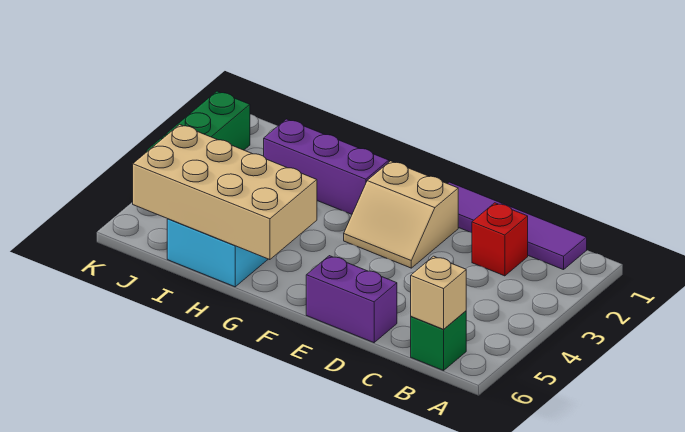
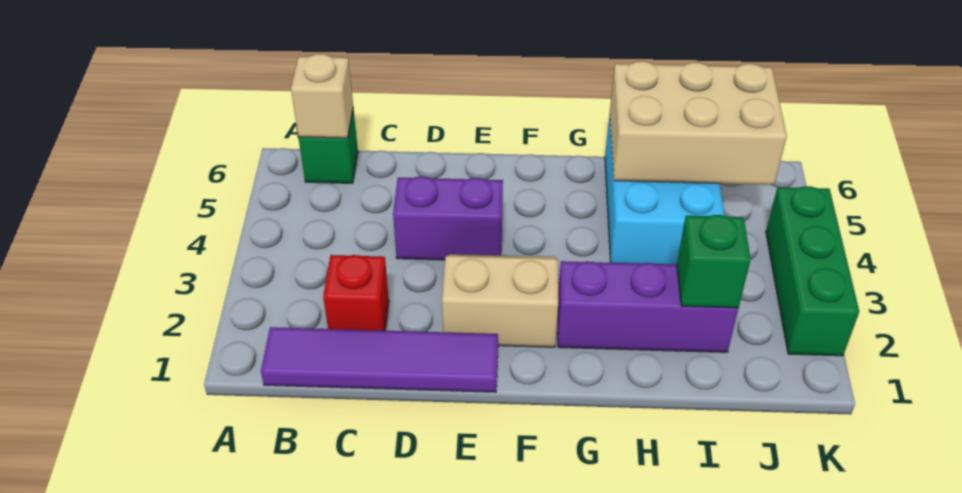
purple brick D6:E6 level 1 -> purple brick D4:E4 level 1
tan brick G5:J6 level 2 -> tan brick H5:J6 level 2
none -> green brick I2 level 2

